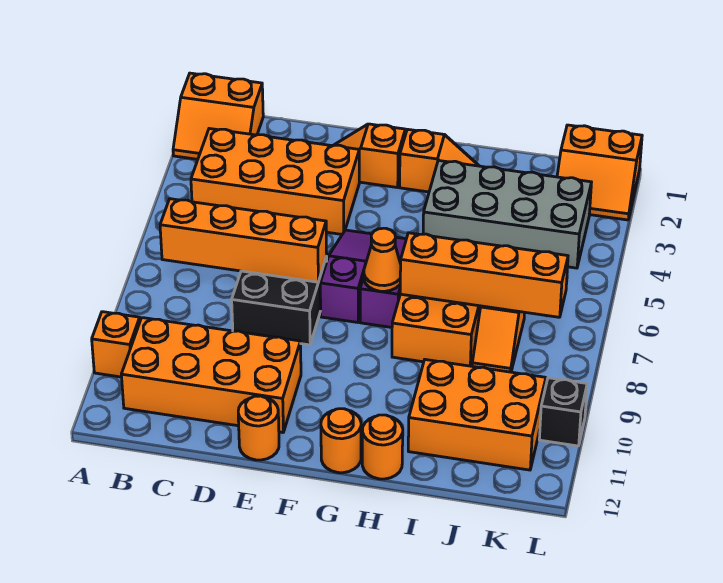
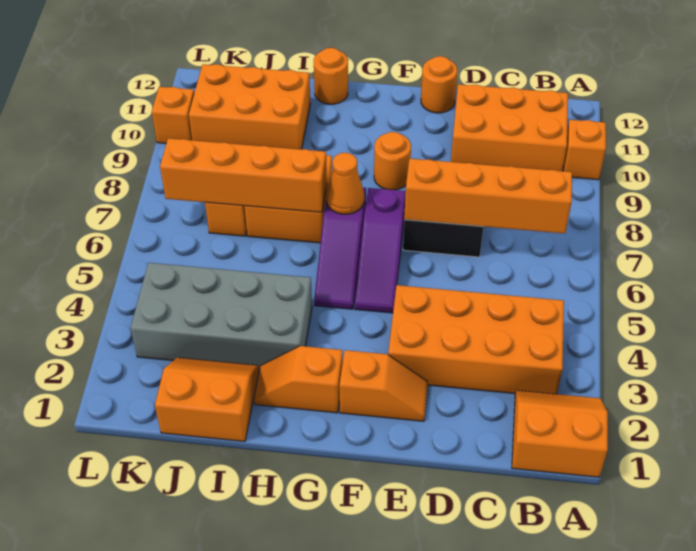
orange brick B10:E11 level 1 -> orange brick B10:D11 level 1
orange round brick G12 level 1 -> orange round brick F9 level 1
orange slope K1:L2 level 1 top 1 -> orange slope I1:J2 level 1 top 1
black brick L10 level 1 -> orange brick L10 level 1

